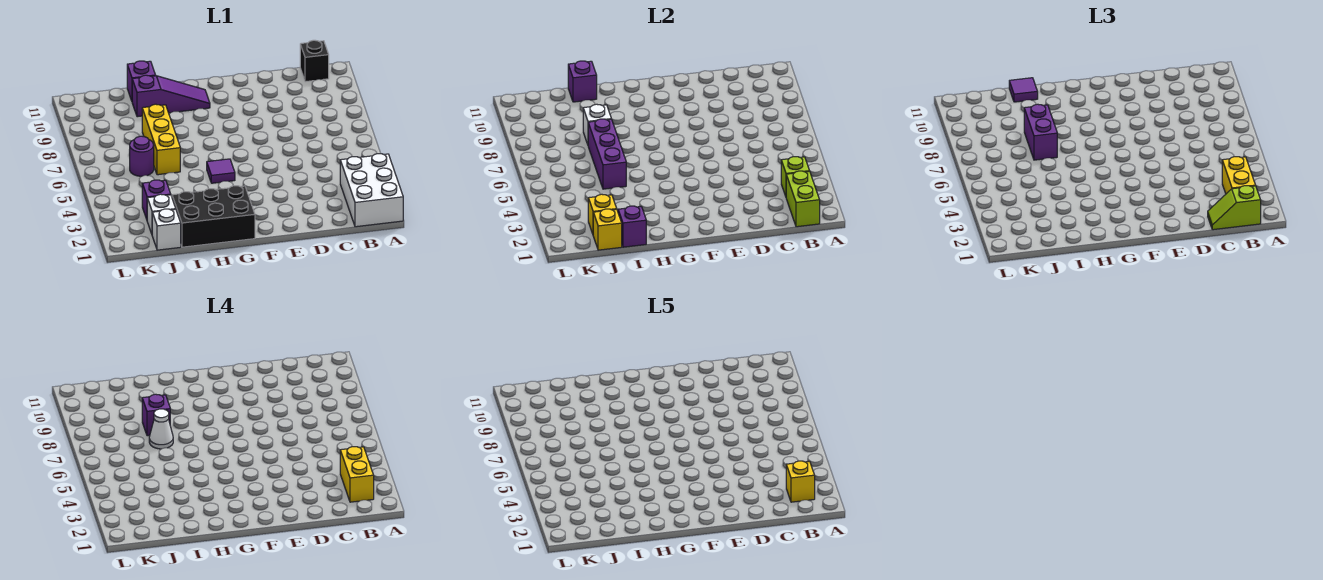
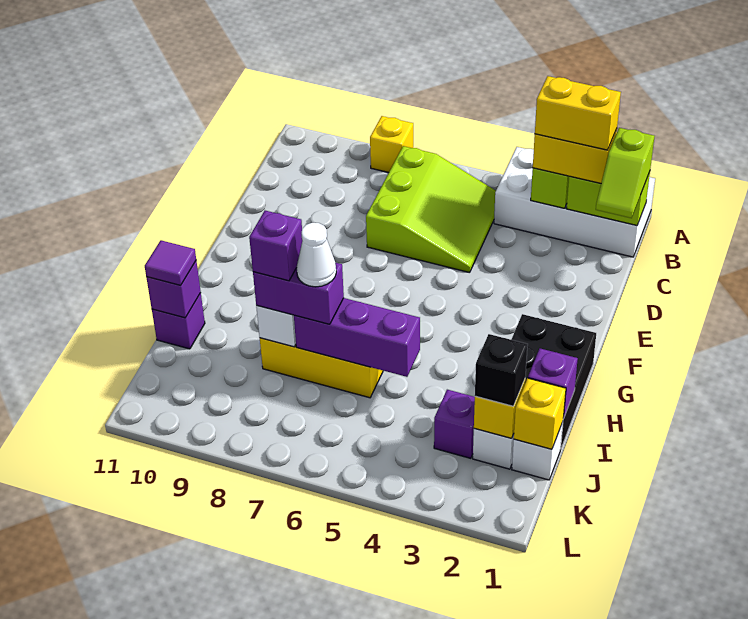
white brick A1:B3 level 1 -> white brick A1:B4 level 1
yellow brick B2 level 5 -> yellow brick A8 level 1
none -> lime slope B5:D7 level 1 top 7
black brick B11 level 1 -> black brick J2 level 3
purple tile G5 level 1 -> none
purple slope G10:I10 level 1 top I -> none
purple round brick J6 level 1 -> none

